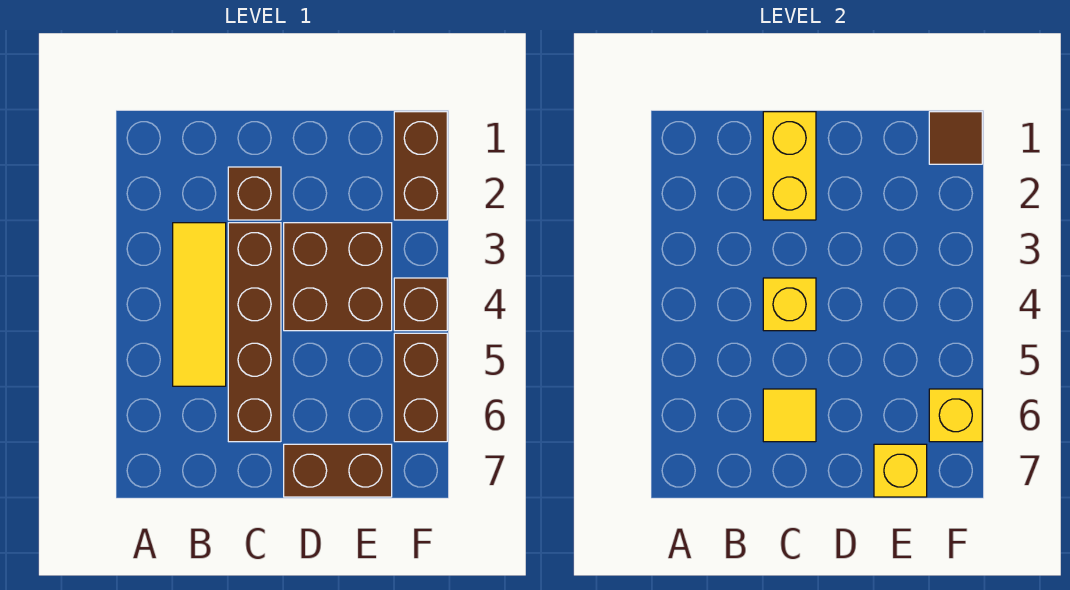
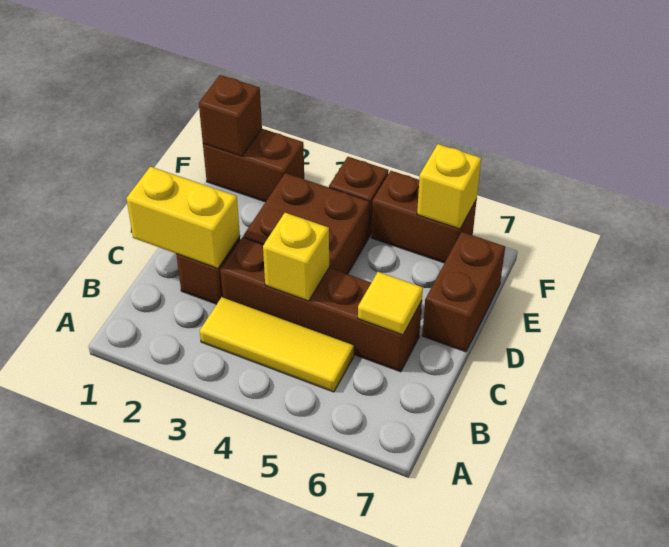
yellow brick E7 level 2 -> none
brown tile F1 level 2 -> brown brick F1 level 2

